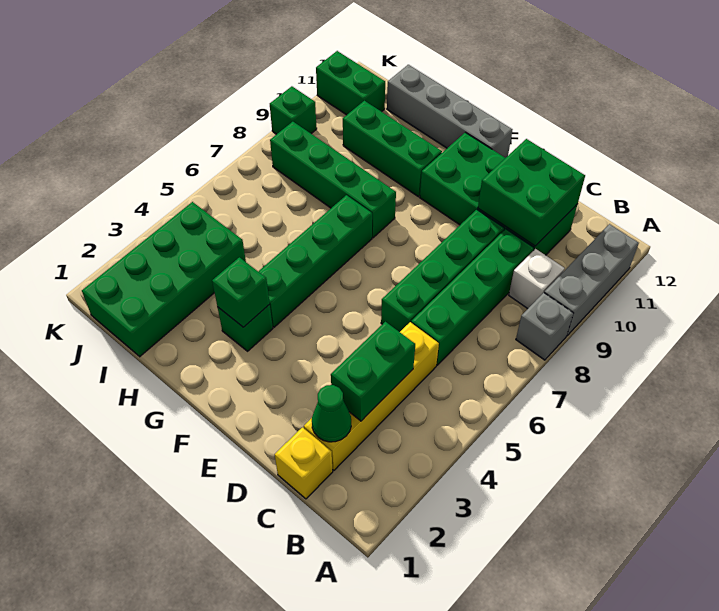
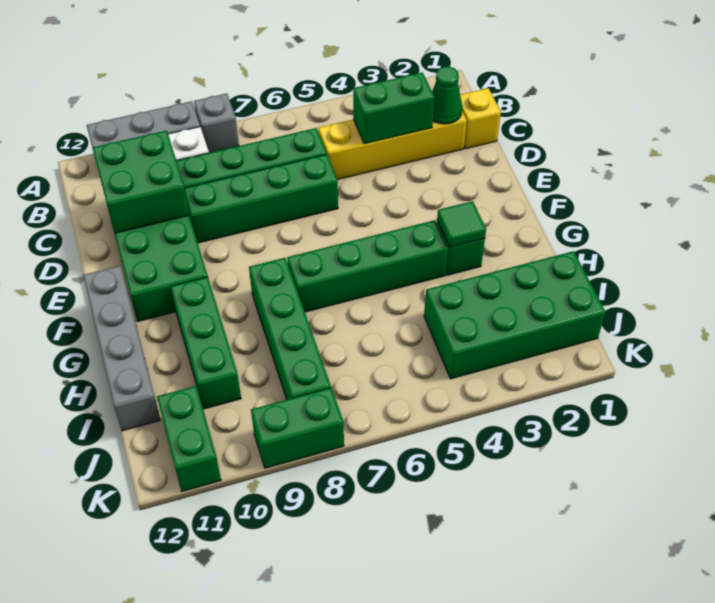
green brick G3 level 2 -> green tile G3 level 2
green brick K9 level 1 -> green brick K8:K9 level 1

